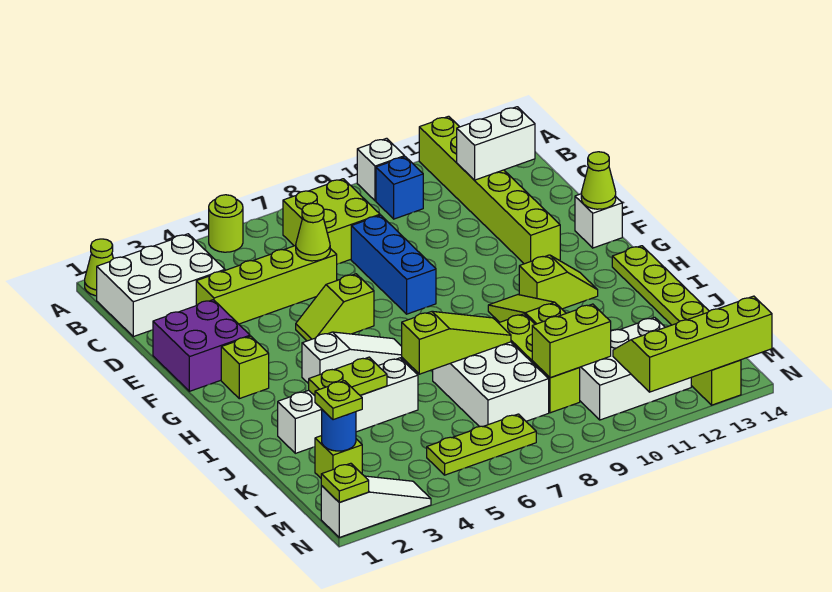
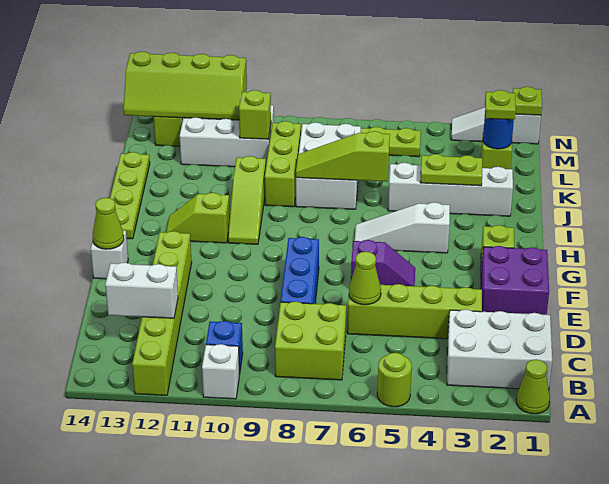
lime slope F5:F6 level 1 top 6 -> purple slope F5:F6 level 1 top 6
lime brick L9:L10 level 2 -> lime brick L10 level 2

